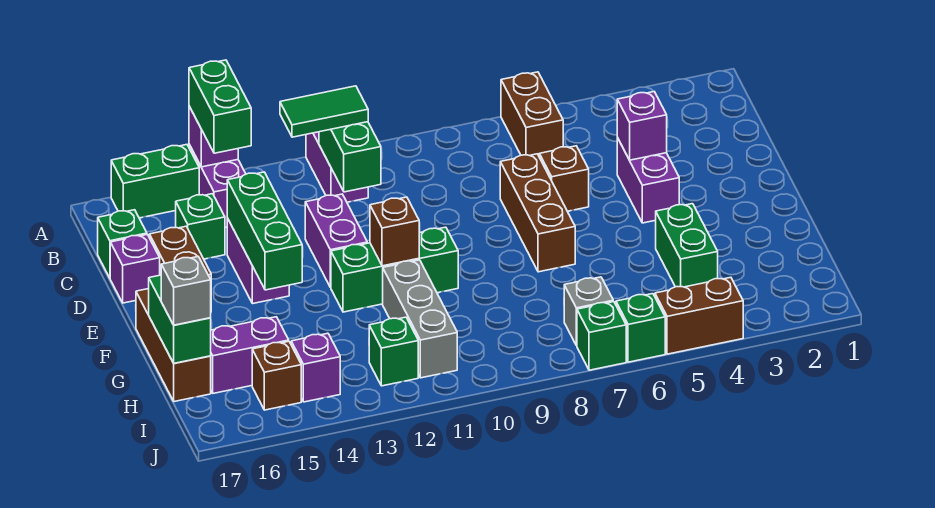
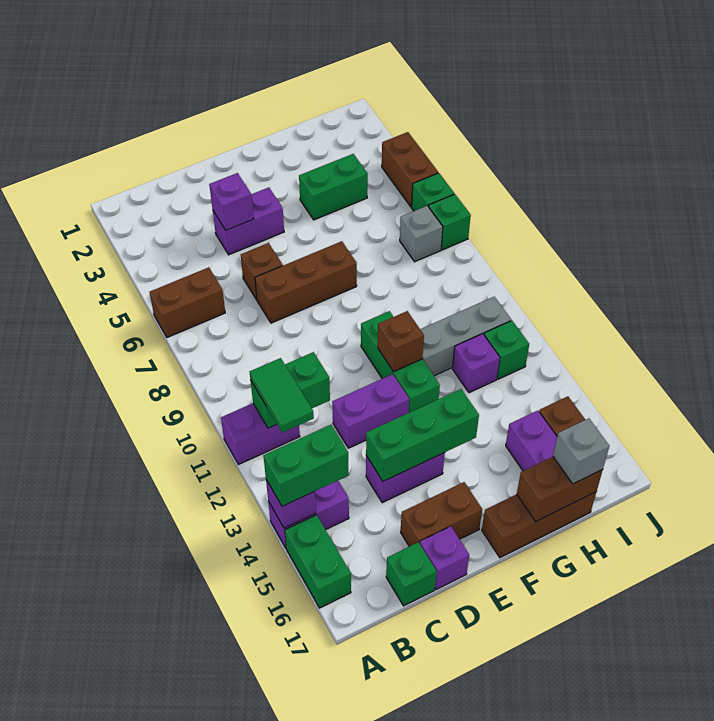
green brick C15 level 1 -> none
green brick G17:H17 level 2 -> brown brick G17:H17 level 2
purple brick I14 level 1 -> purple brick H12 level 1

